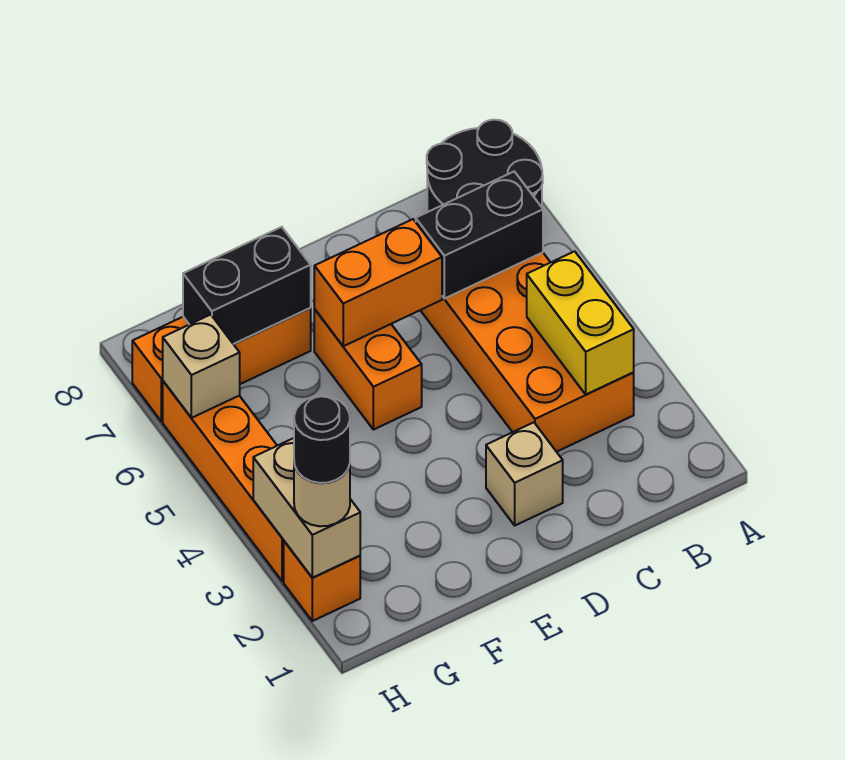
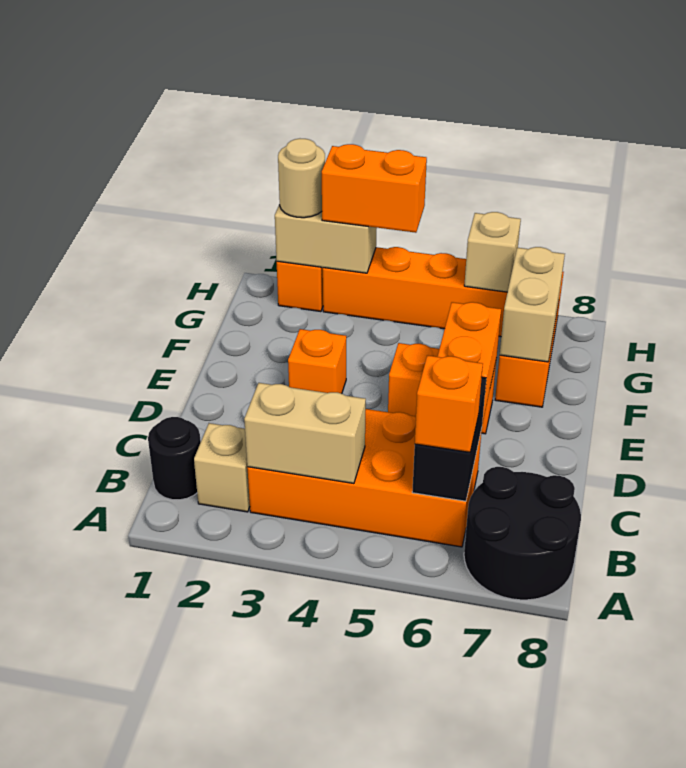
yellow brick B3:B4 level 2 -> tan brick B3:B4 level 2
none -> orange brick B6 level 3
tan brick D2 level 1 -> tan brick B2 level 1
none -> orange brick E3 level 1
black brick F7:G7 level 2 -> tan brick F7:G7 level 2
black round brick H2 level 4 -> black round brick B1 level 1
none -> orange brick H3:H4 level 3

